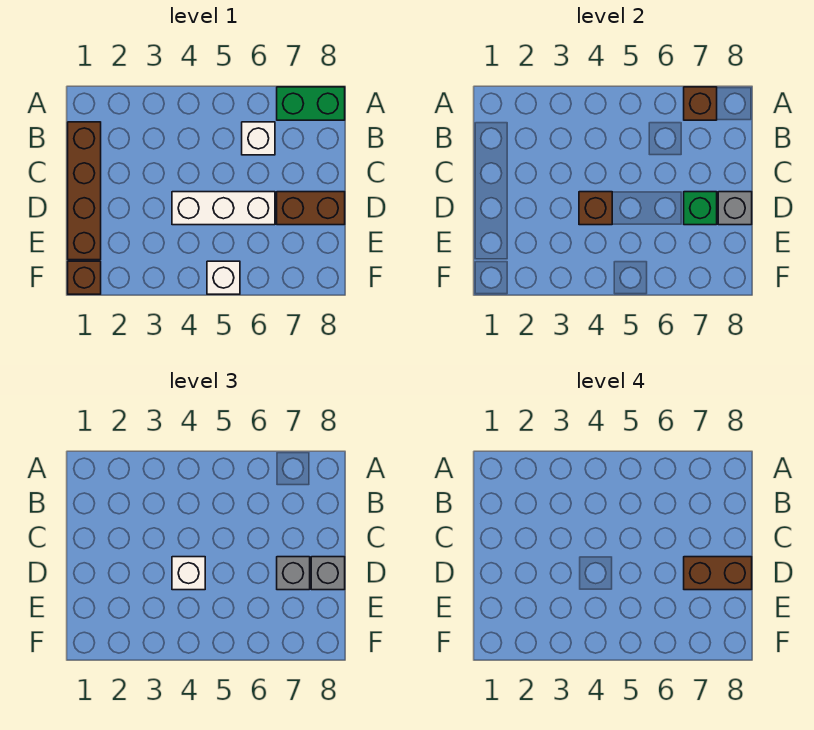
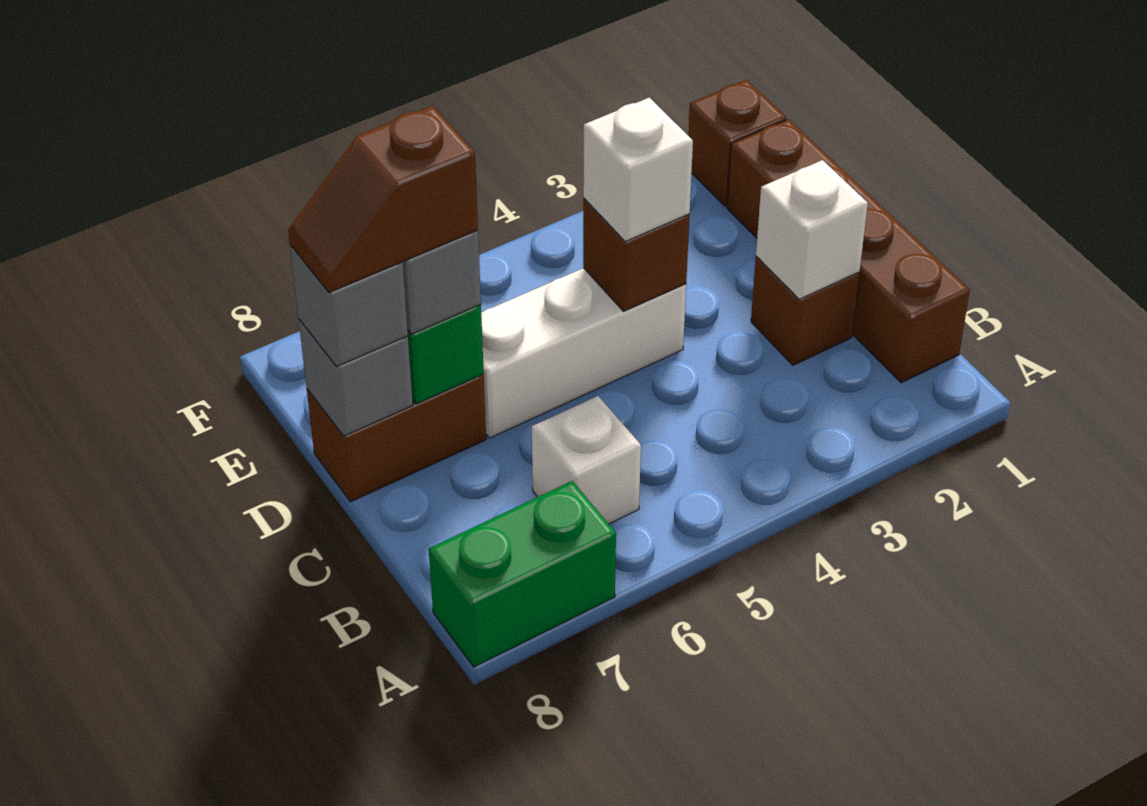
brown brick A7 level 2 -> brown brick C2 level 1
brown brick D7:D8 level 4 -> brown slope D7:D8 level 4 top 7
white brick F5 level 1 -> white brick C2 level 2

